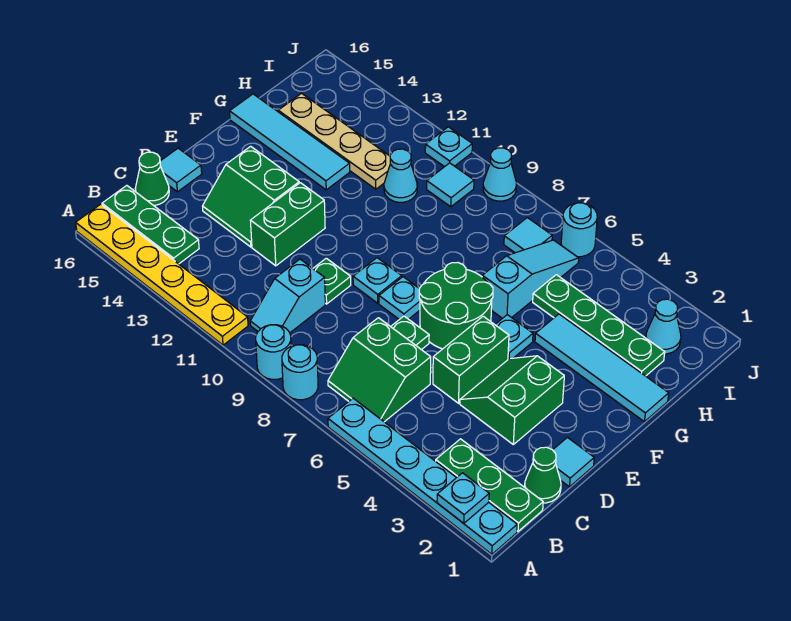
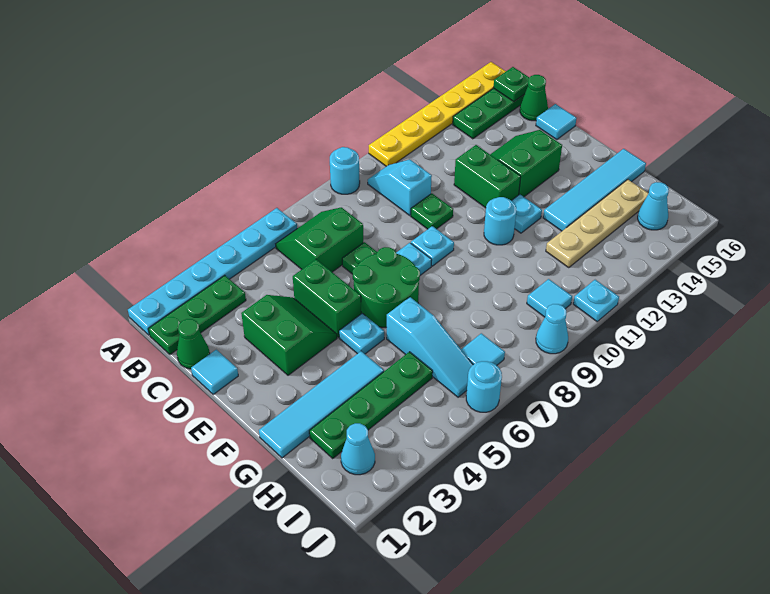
cyan plate A2 level 2 -> cyan plate F12 level 1
cyan round brick A8 level 1 -> cyan round brick F11 level 1
none -> green plate B16 level 2
cyan cone H11 level 1 -> cyan cone I15 level 1

